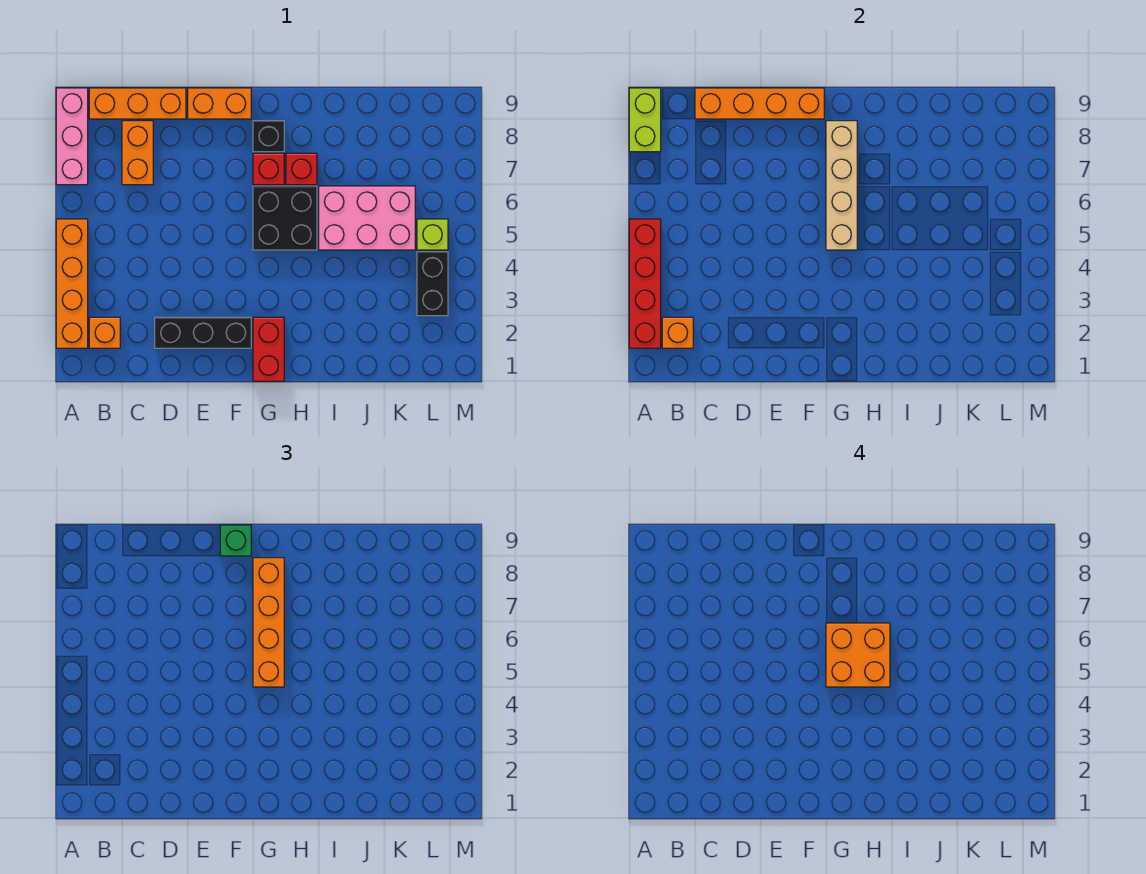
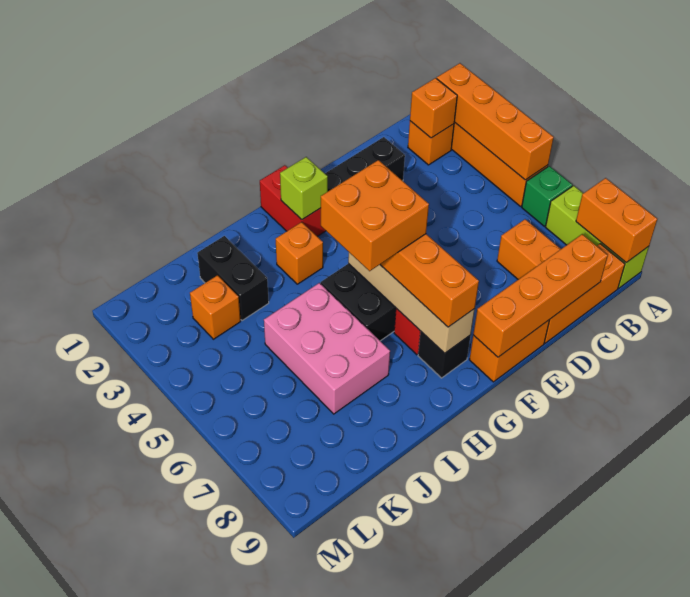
red brick A2:A5 level 2 -> orange brick A2:A5 level 2
pink brick A7:A9 level 1 -> lime brick A7:A9 level 1
lime brick A8:A9 level 2 -> orange brick A8:A9 level 2
green brick F9 level 3 -> green brick A6 level 1
none -> orange brick H3 level 1
red brick H7 level 1 -> none
pink brick I5:K6 level 1 -> pink brick I5:J7 level 1
none -> orange brick K3 level 1
black brick L3:L4 level 1 -> black brick J2:J3 level 1
lime brick L5 level 1 -> lime brick G2 level 2

